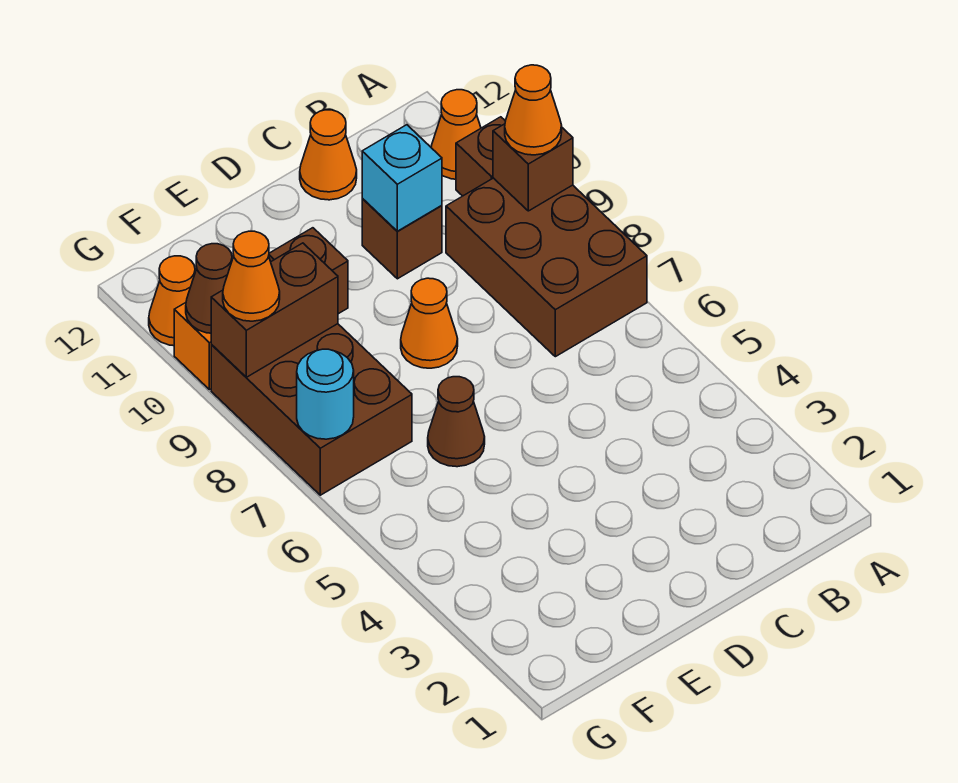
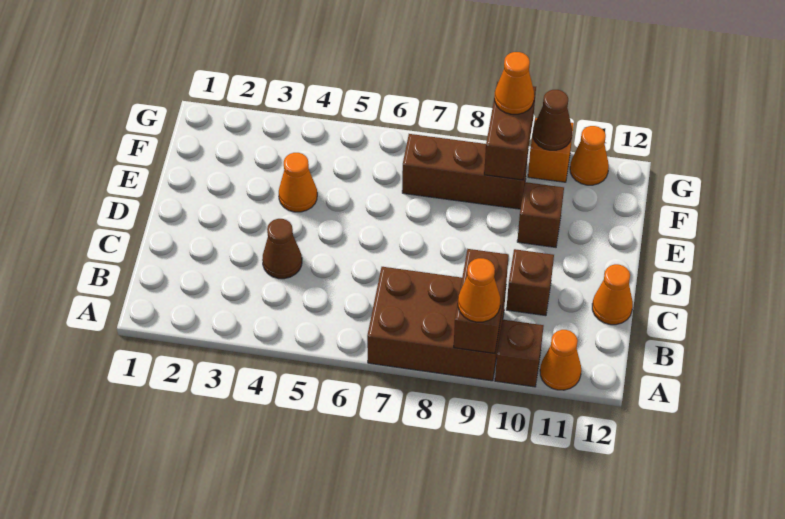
brown brick A9 level 2 -> brown brick A9:B9 level 2
cyan brick C10 level 2 -> none
orange cone D8 level 1 -> orange cone E4 level 1
brown cone E6 level 1 -> brown cone C4 level 1
brown brick F7:G9 level 1 -> brown brick F7:F9 level 1
cyan round brick G7 level 2 -> none

